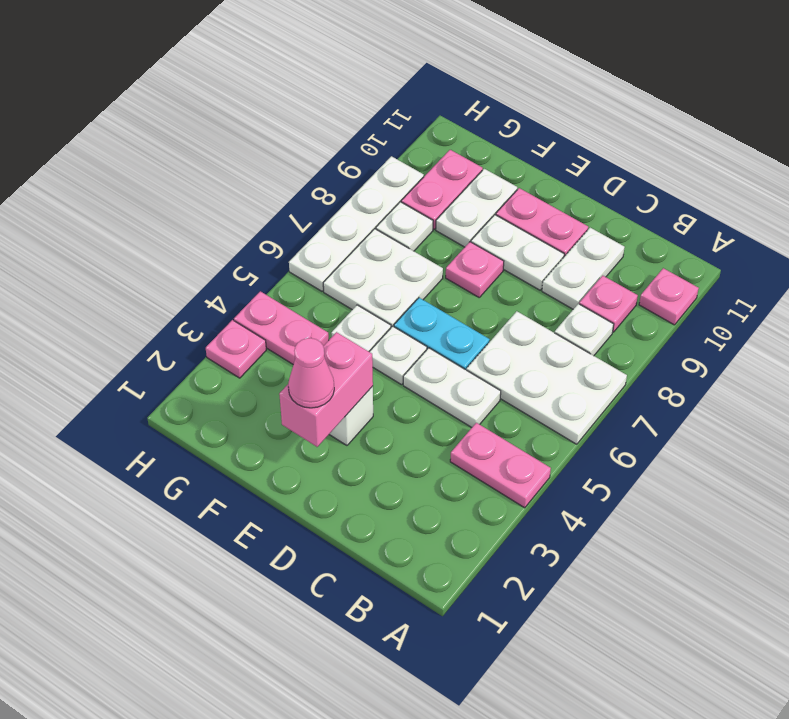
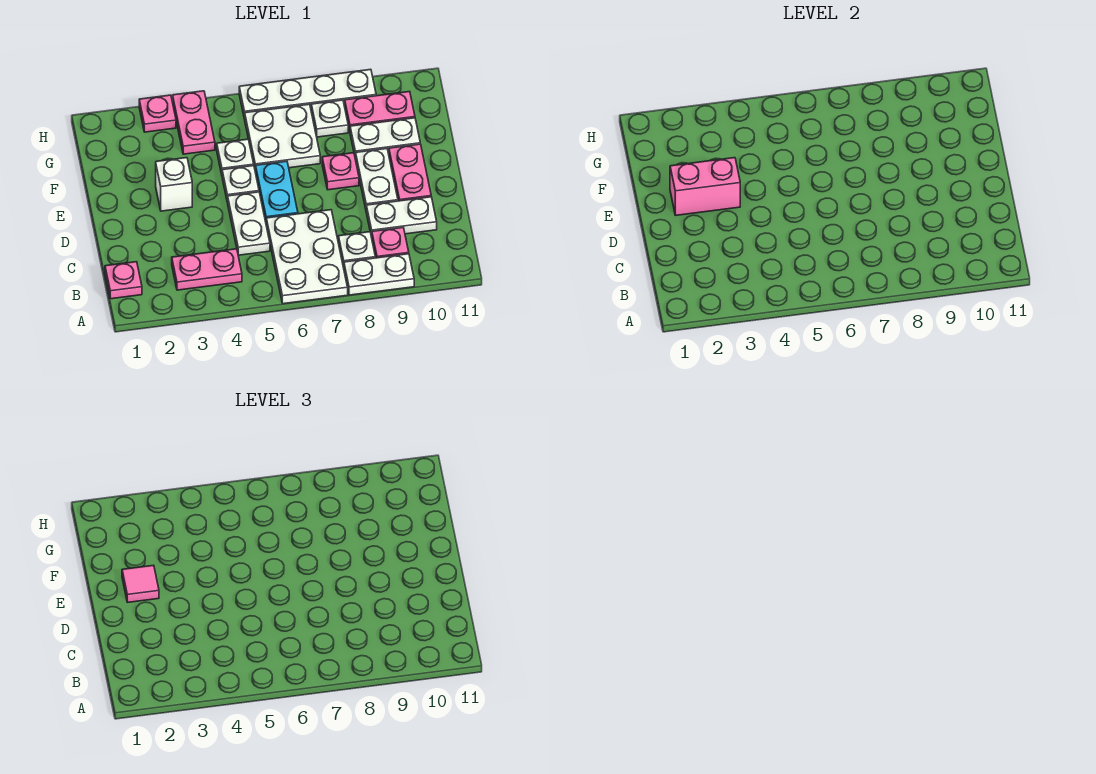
pink plate A4:B4 level 1 -> pink plate B3:B4 level 1
none -> white plate A8:A9 level 1
pink plate A10 level 1 -> pink plate B1 level 1
pink cone E2 level 3 -> pink tile E2 level 3

